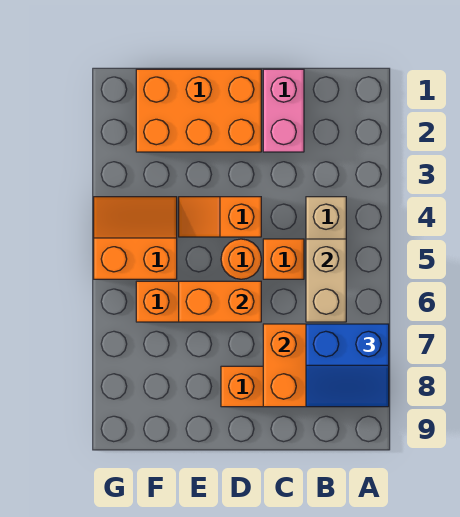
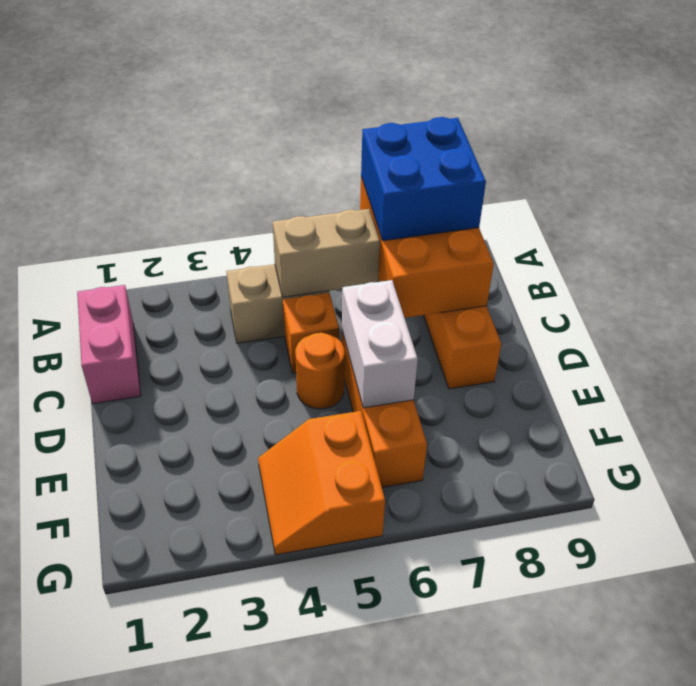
blue slope A7:B8 level 3 top 7 -> blue brick A7:B8 level 3
pink brick C1:C2 level 1 -> pink brick B1:C1 level 1
orange brick D1:F2 level 1 -> none
orange slope D4:E4 level 1 top D -> none
orange brick D6:E6 level 2 -> white brick D6:E6 level 2

